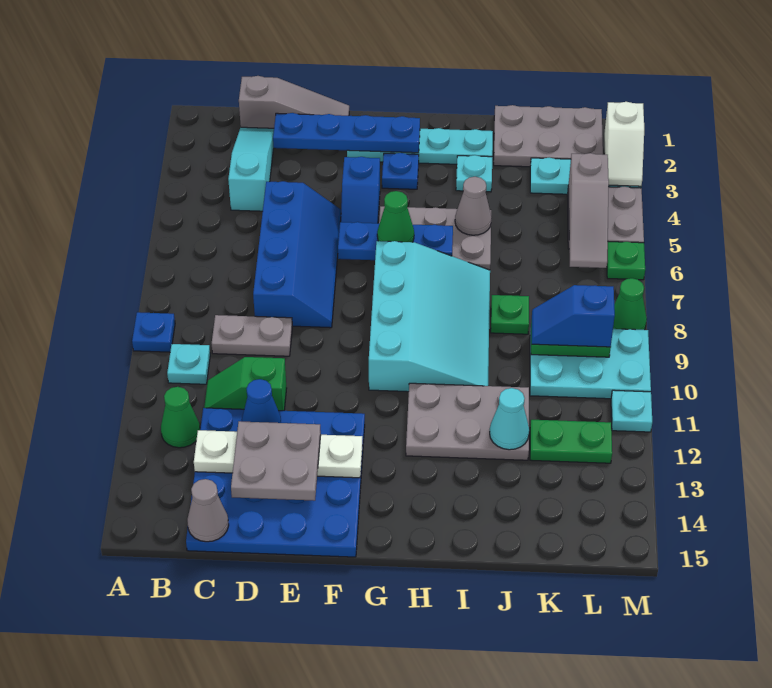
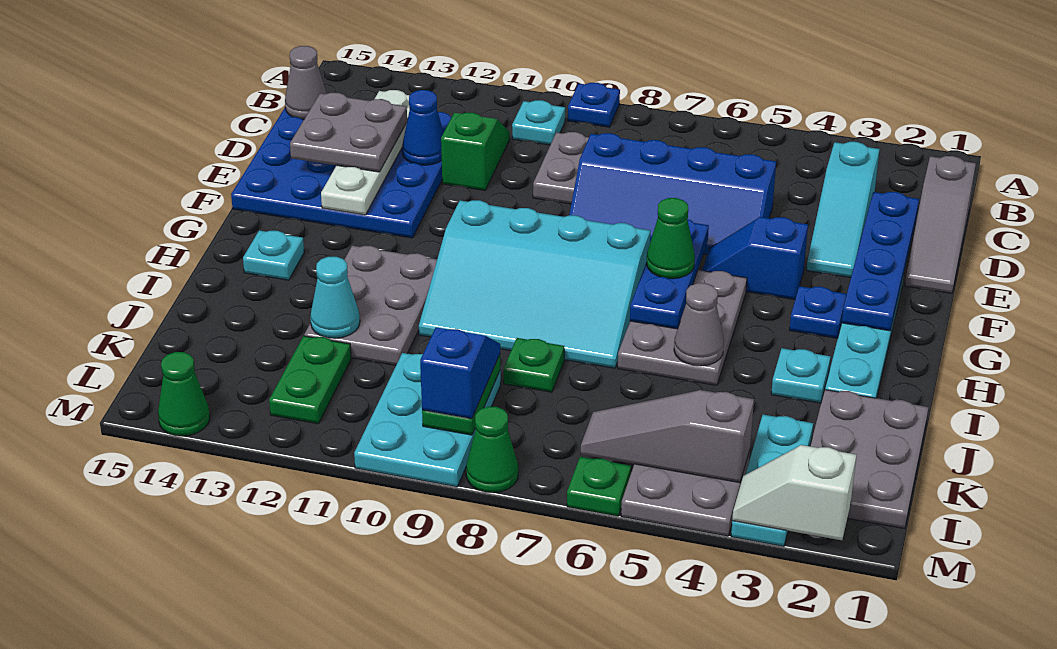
green cone B12 level 1 -> green cone M14 level 1
cyan slope C2:C4 level 1 top 4 -> cyan slope C3:E3 level 1 top C
cyan plate M11 level 1 -> cyan plate H14 level 1

